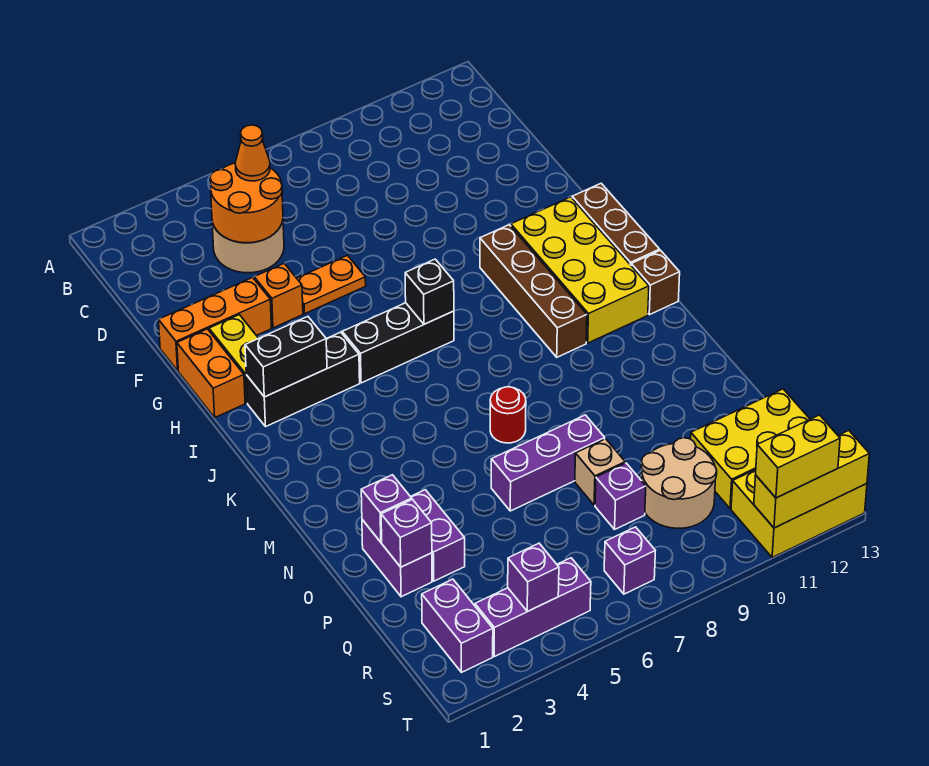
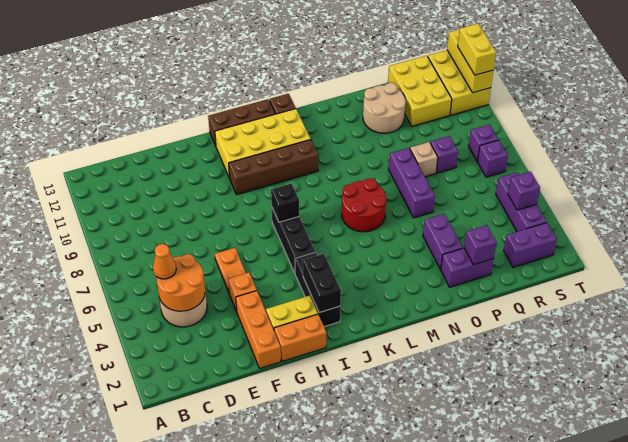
red round brick M7 level 1 -> red round brick L6:M7 level 1
purple brick O2 level 2 -> purple brick S8 level 1
purple brick O3:P3 level 1 -> purple brick O3:O4 level 1
tan round brick Q9:R10 level 1 -> tan round brick O11:P12 level 1

